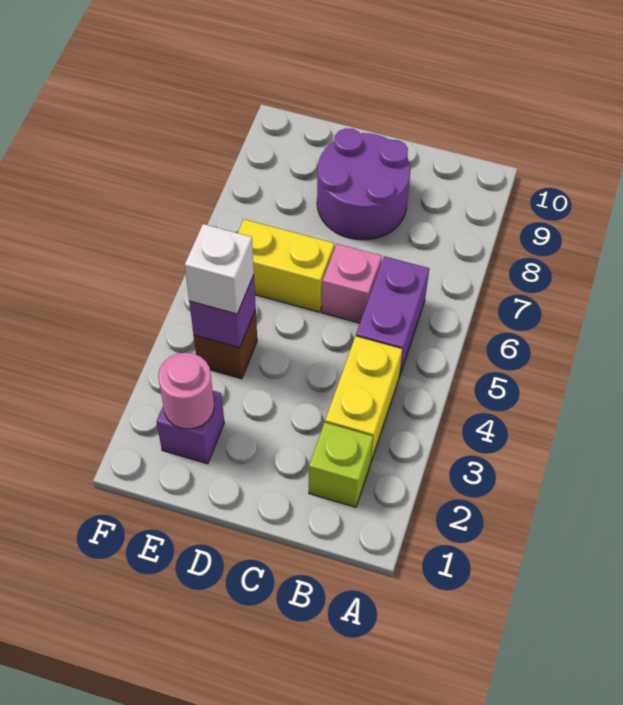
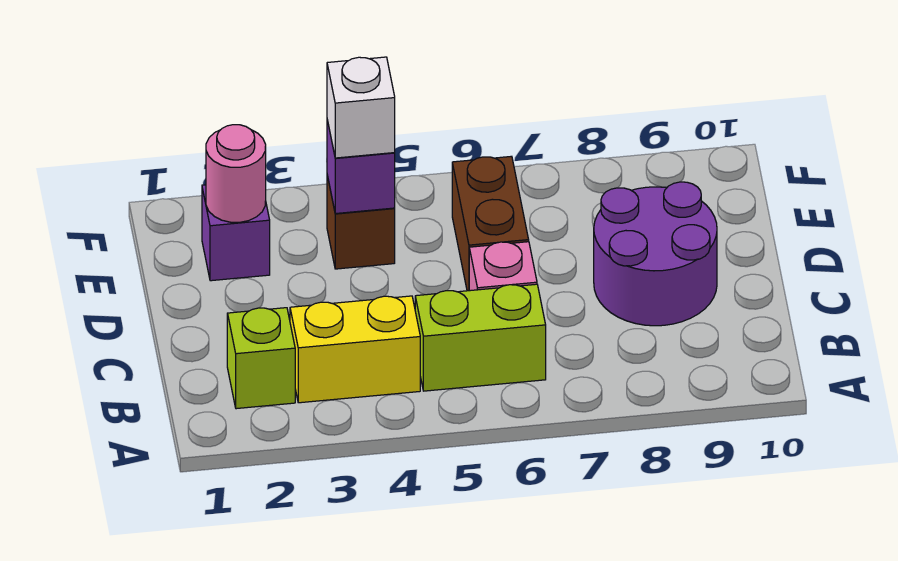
purple brick B5:B6 level 1 -> lime brick B5:B6 level 1
yellow brick D6:E6 level 1 -> brown brick D6:E6 level 1

